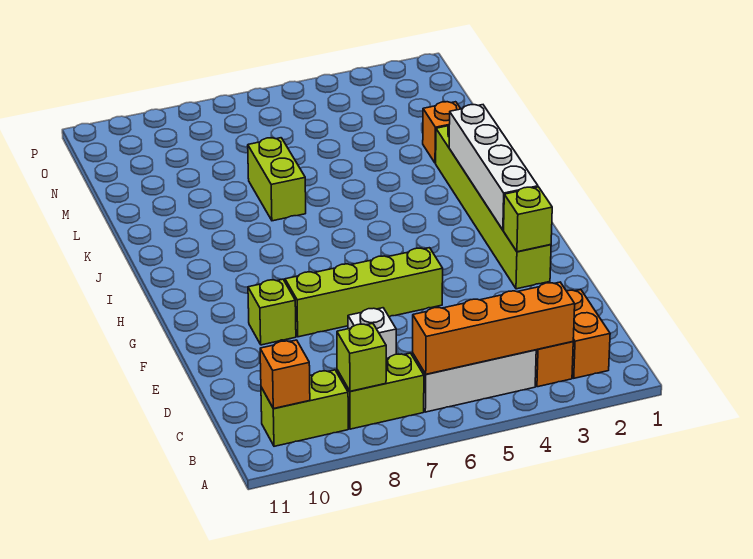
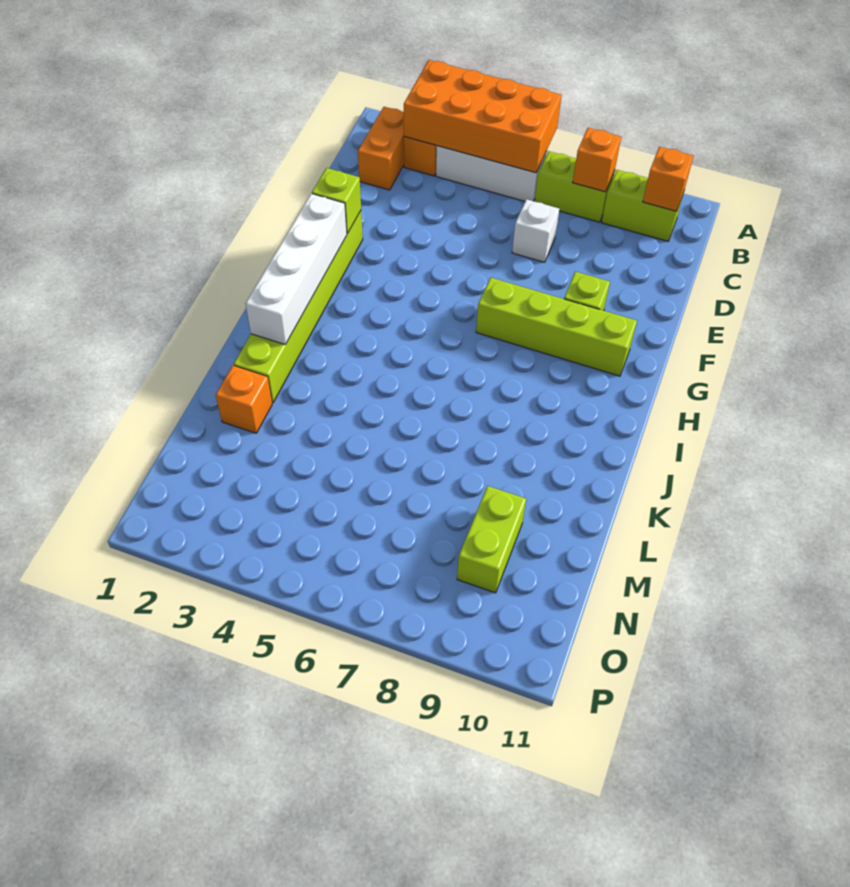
orange brick B3:B6 level 2 -> orange brick A3:B6 level 2
lime brick B8 level 2 -> orange brick B8 level 2
lime brick F5:F8 level 1 -> lime brick G7:G10 level 1
lime brick K7:L7 level 1 -> lime brick M9:N9 level 1

